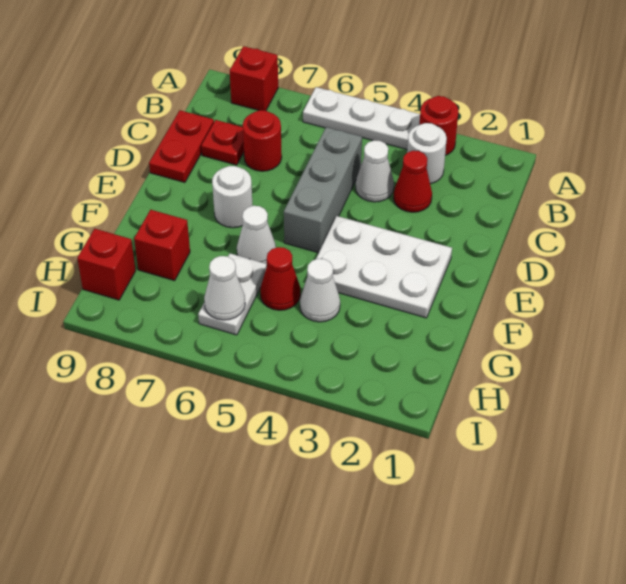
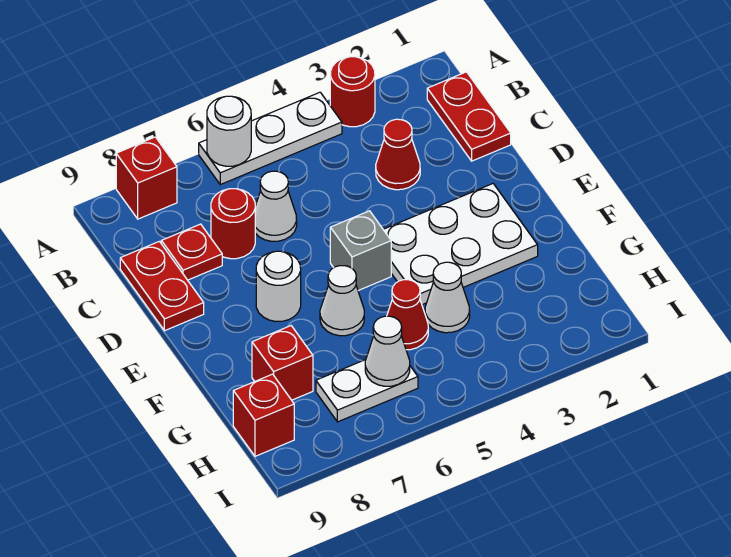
none -> red plate B1:C1 level 1
white round brick B3 level 1 -> white round brick A6 level 2
white cone C4 level 1 -> white cone C6 level 1
grey brick C5:E5 level 1 -> grey brick E5 level 1
white plate G6:H6 level 1 -> white plate H6:H7 level 1

